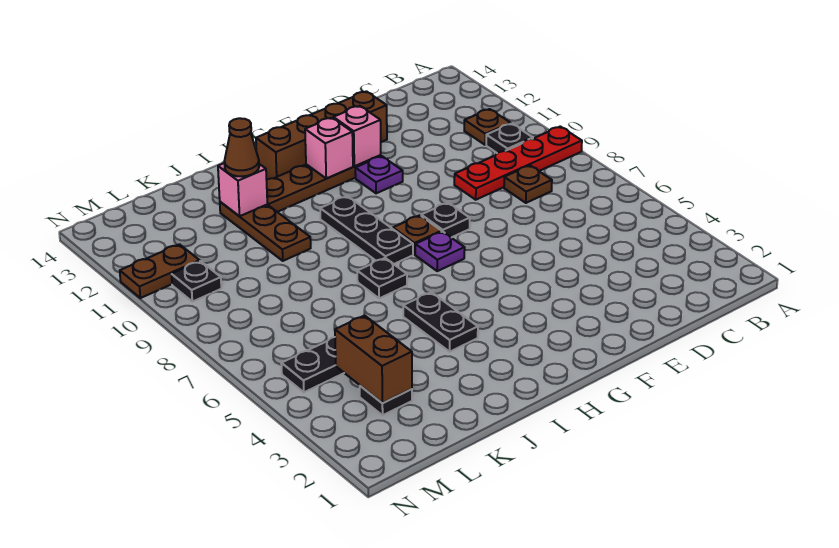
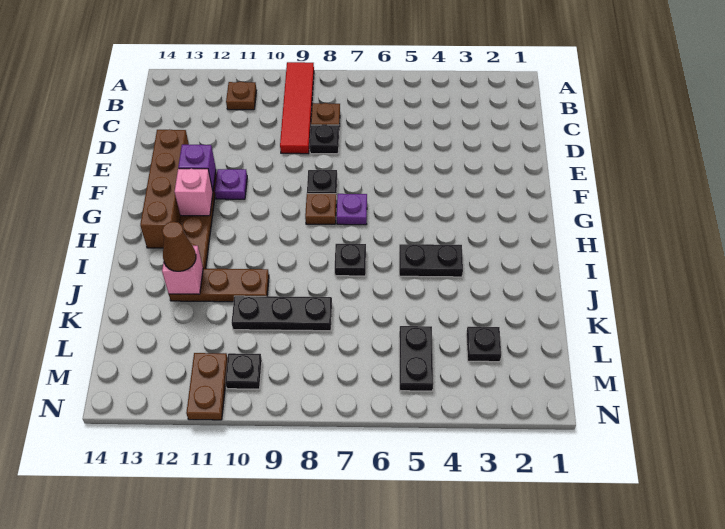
red plate A9:D9 level 1 -> red tile A9:D9 level 1
black plate B10 level 1 -> black plate D8 level 1
pink brick F12 level 2 -> purple brick F12 level 2
black plate H8:H10 level 1 -> black plate K8:K10 level 1
brown brick L3:L4 level 2 -> none

